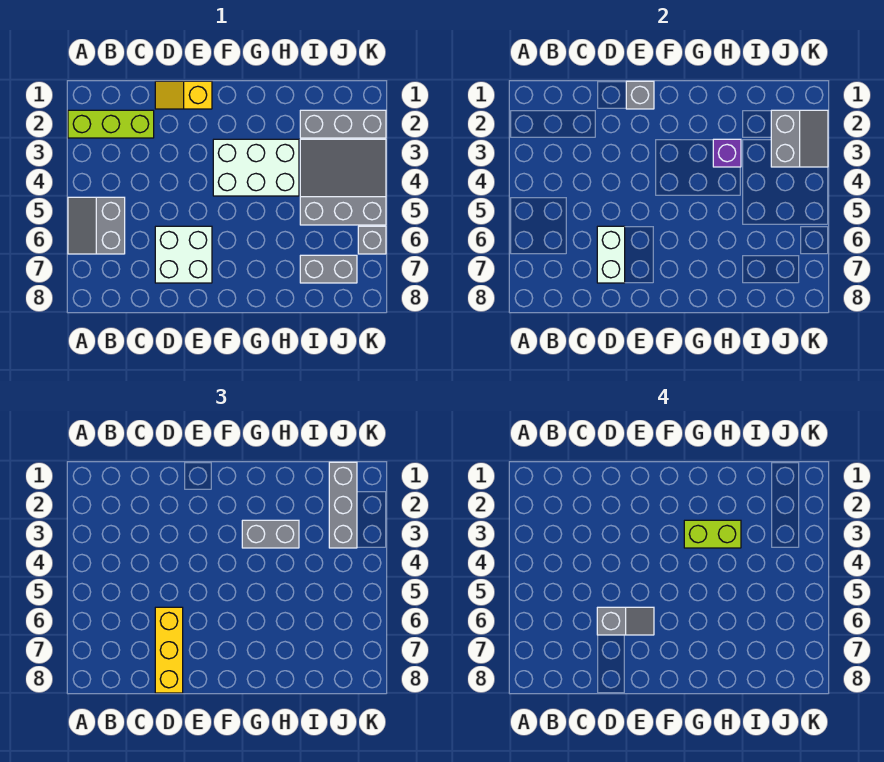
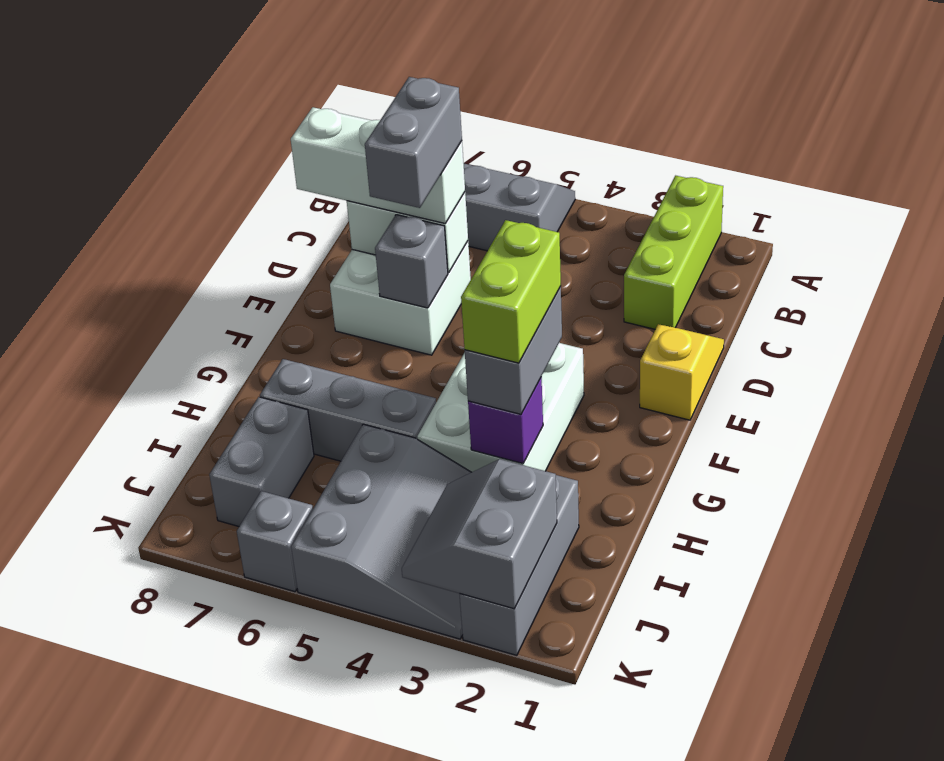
yellow brick D6:D8 level 3 -> white brick D6:D8 level 3
grey slope D6:E6 level 4 top D -> grey brick D6:E6 level 4
grey brick E1 level 2 -> grey brick E6 level 2
grey brick J1:J3 level 3 -> grey brick H5:H7 level 1
grey slope J2:K3 level 2 top J -> grey slope J2:K3 level 2 top 2

